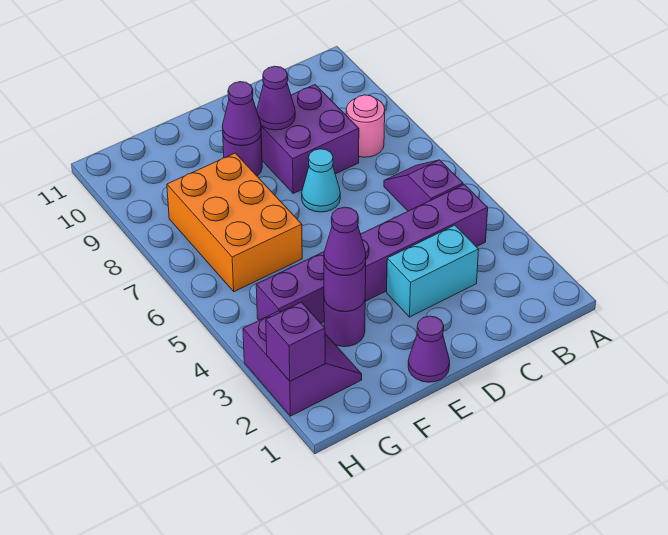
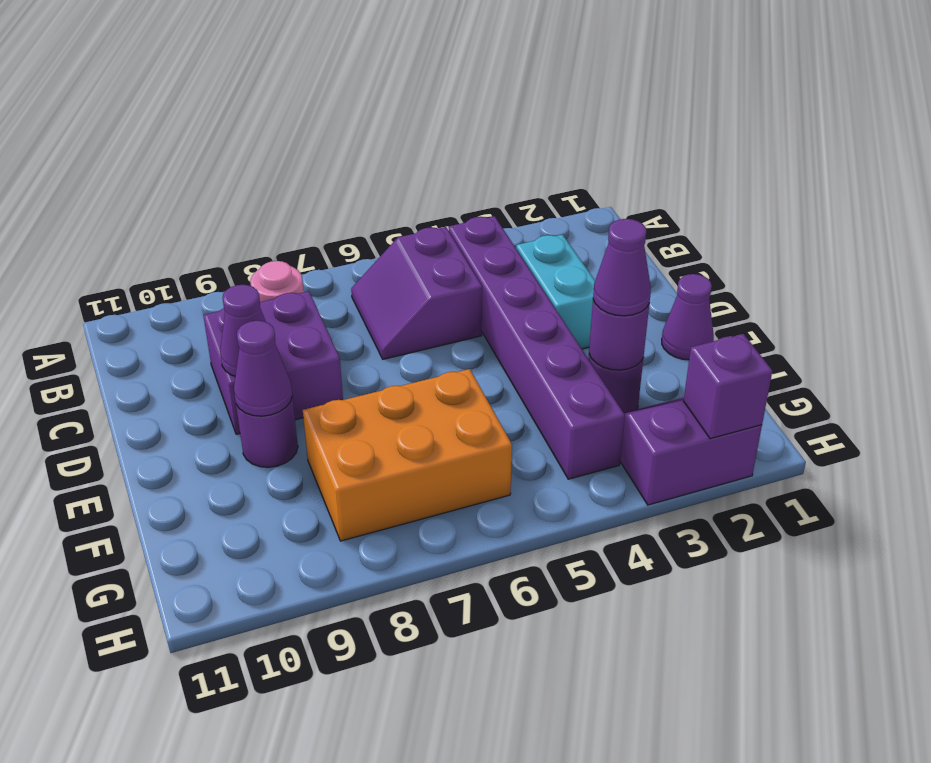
purple slope B5:B6 level 1 top 5 -> purple slope B5:C6 level 1 top 5
cyan cone D7 level 1 -> none

